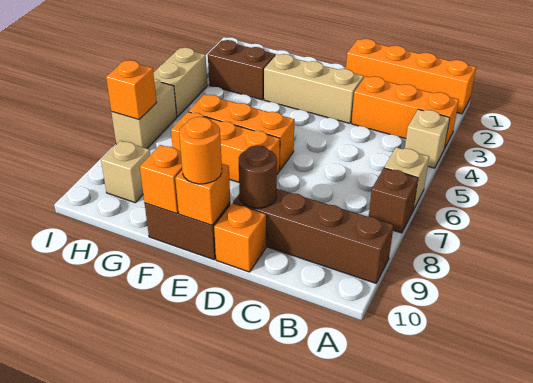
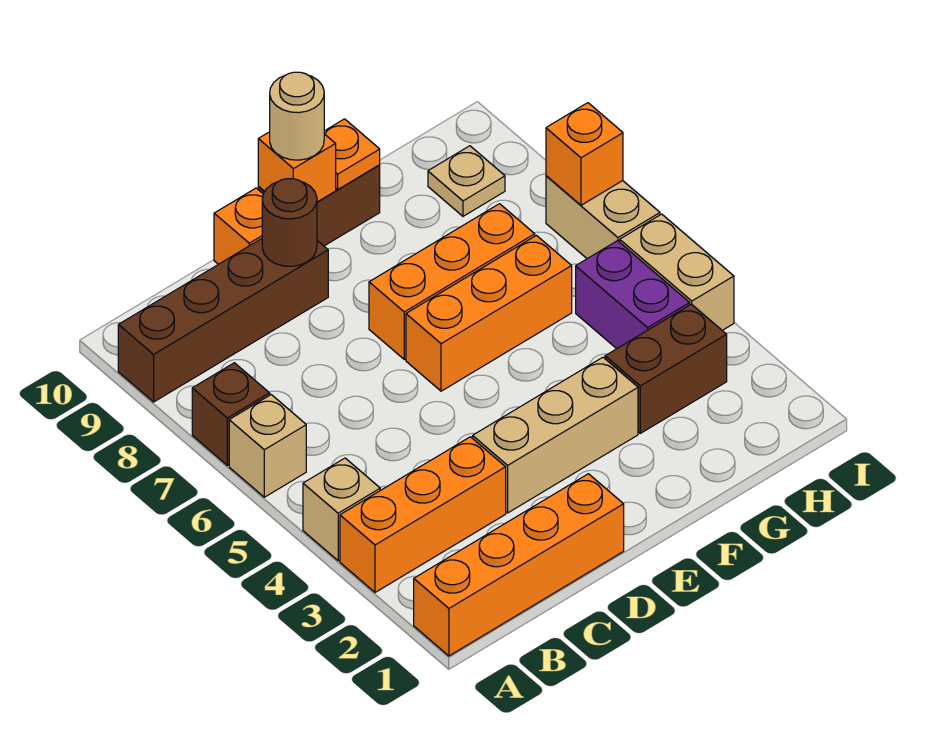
orange round brick E10 level 3 -> tan round brick E10 level 3
orange brick F10 level 2 -> orange plate F10 level 2
none -> purple brick H4:H5 level 1
tan brick H9 level 1 -> tan plate H9 level 1

